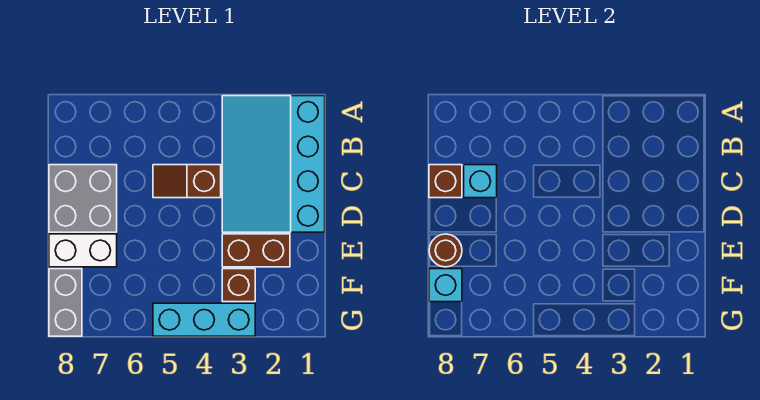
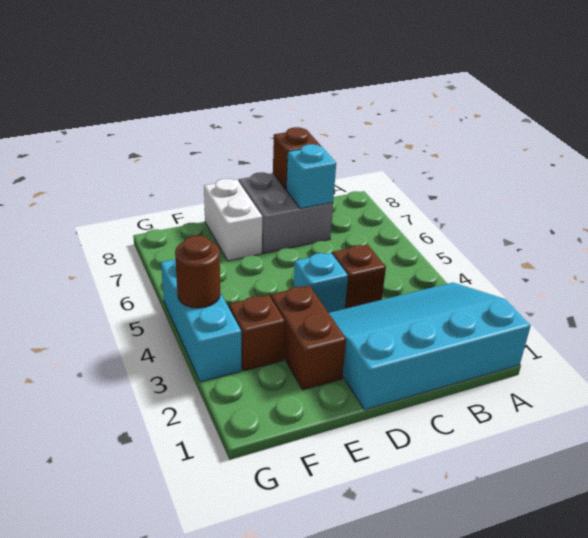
brown round brick E8 level 2 -> brown round brick G4 level 2
grey brick F8:G8 level 1 -> none
cyan brick F8 level 2 -> cyan brick D4 level 1

